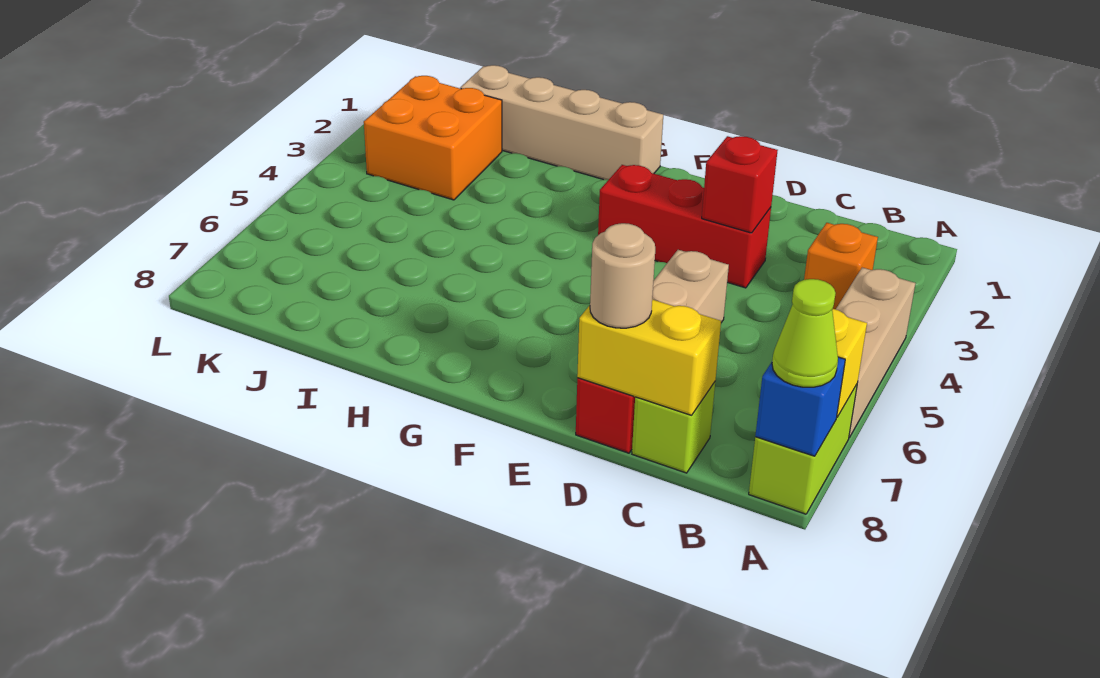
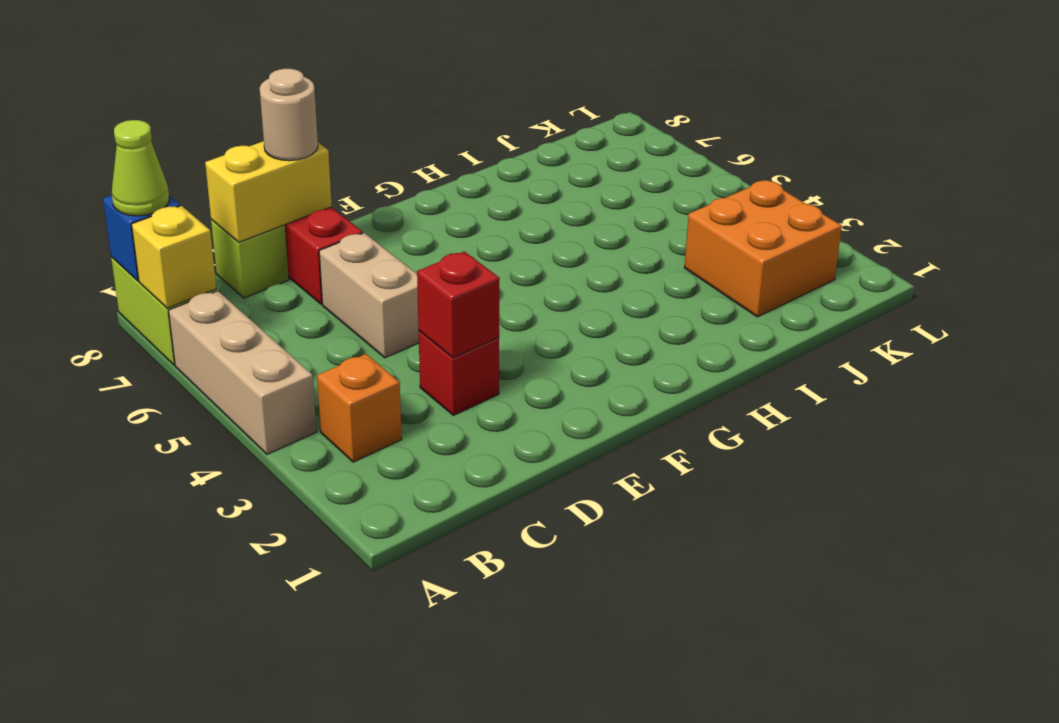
red brick D3:F3 level 1 -> red brick D3 level 1
tan brick G1:J1 level 1 -> none

